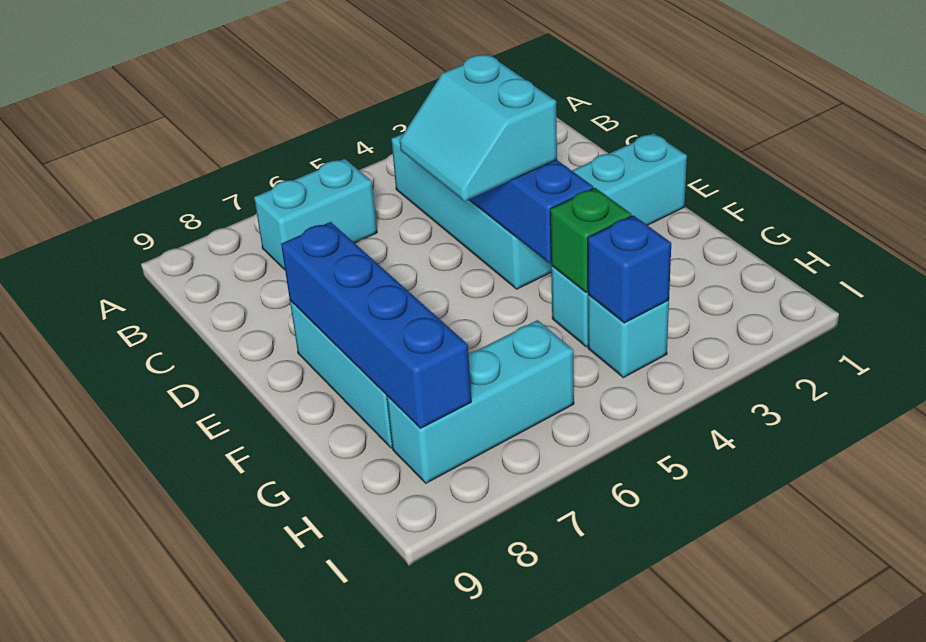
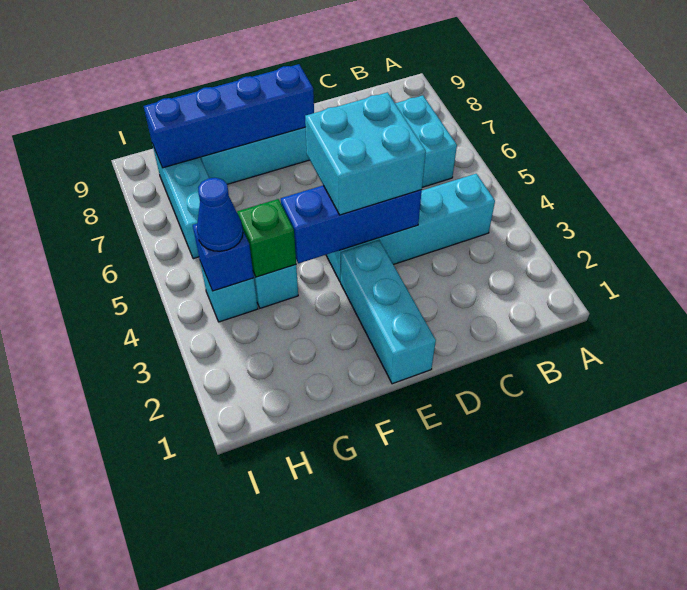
cyan slope D4:E5 level 3 top 4 -> cyan brick D4:E5 level 3
none -> blue cone H4 level 3

